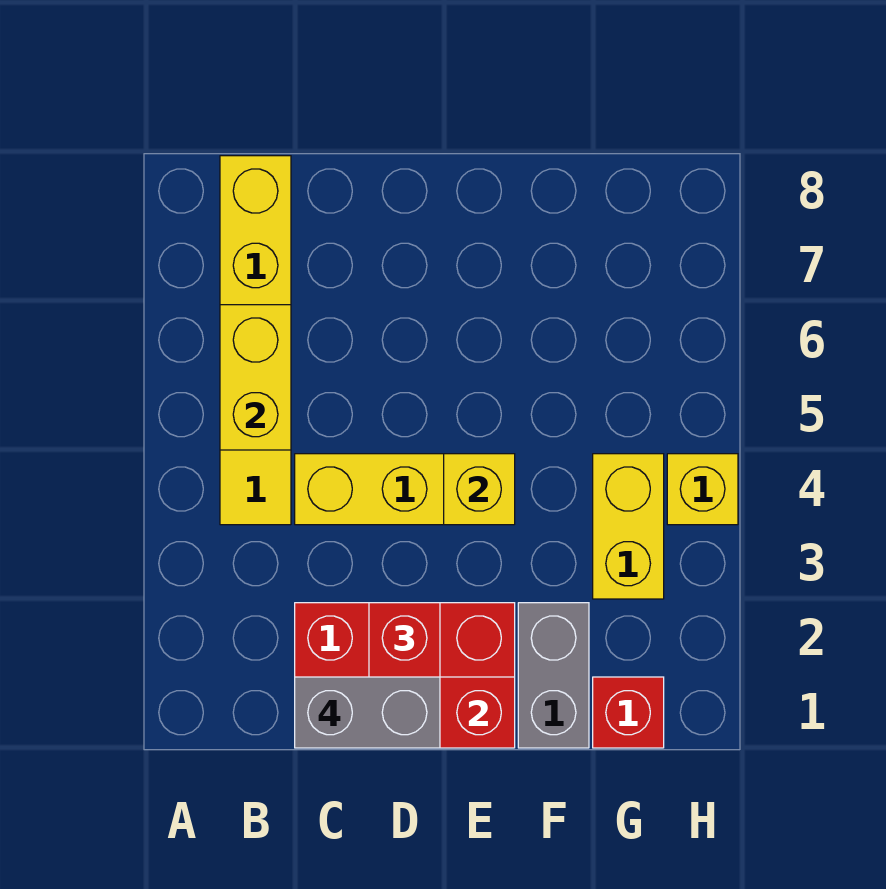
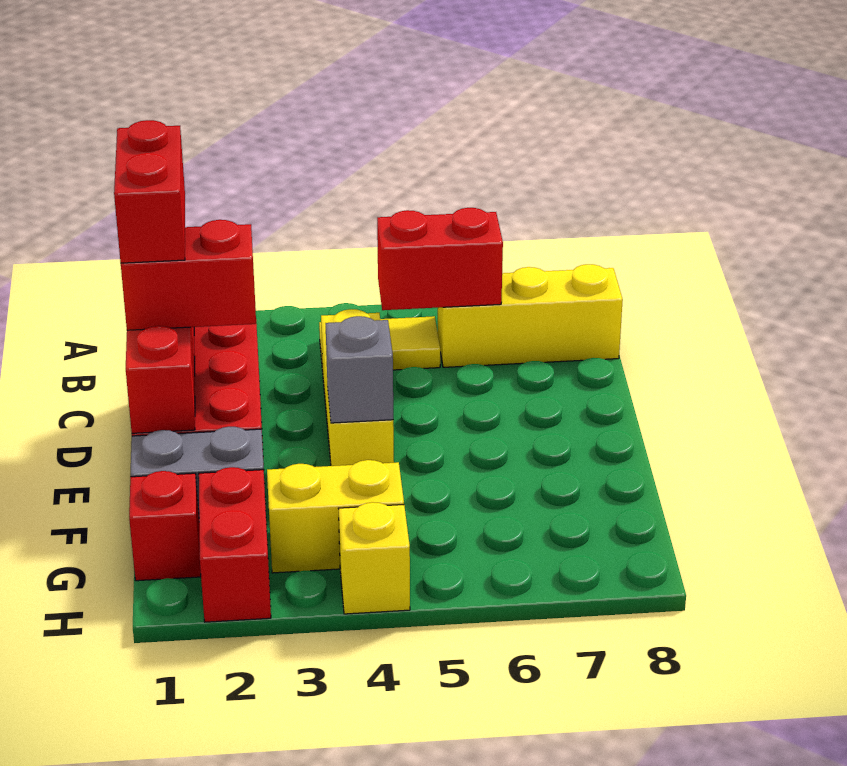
yellow brick B5:B6 level 2 -> red brick B5:B6 level 2
grey brick C1:D1 level 4 -> red brick C1:D1 level 4
yellow brick E4 level 2 -> grey brick E4 level 2
none -> red brick G2:H2 level 1

